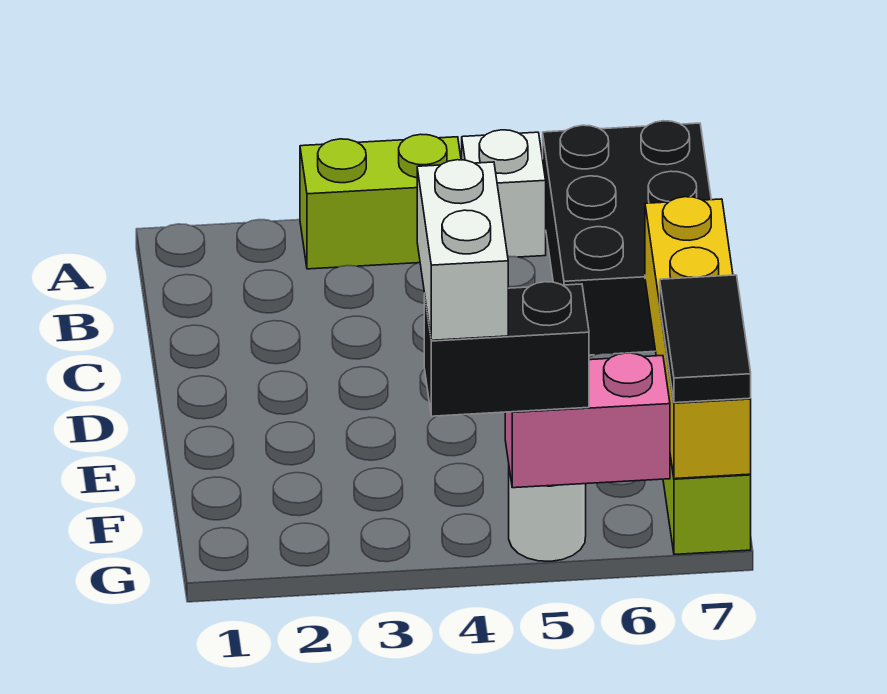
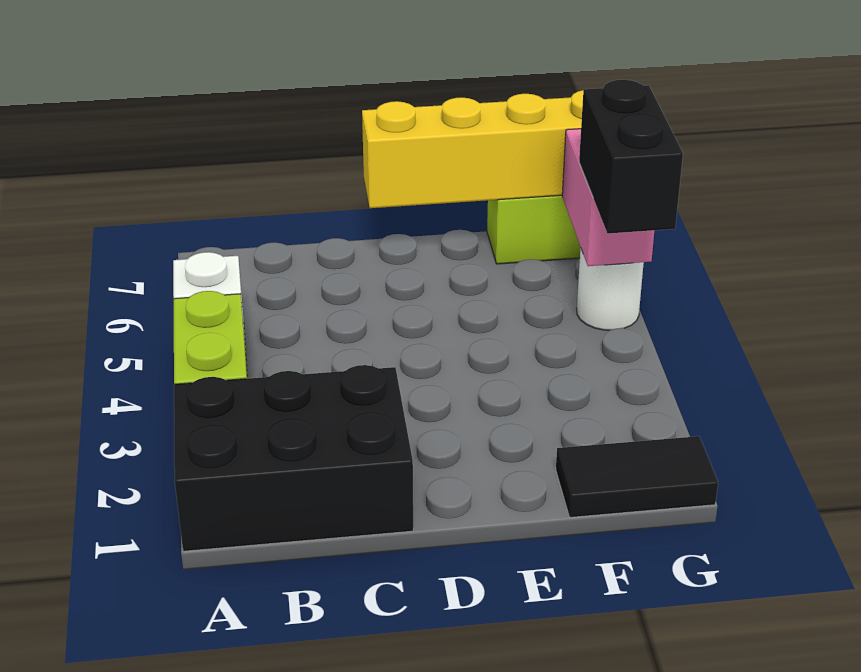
black brick A6:C7 level 1 -> black brick A1:C2 level 1
white brick F4:G4 level 4 -> none
black tile F7:G7 level 3 -> black tile F1:G1 level 1

